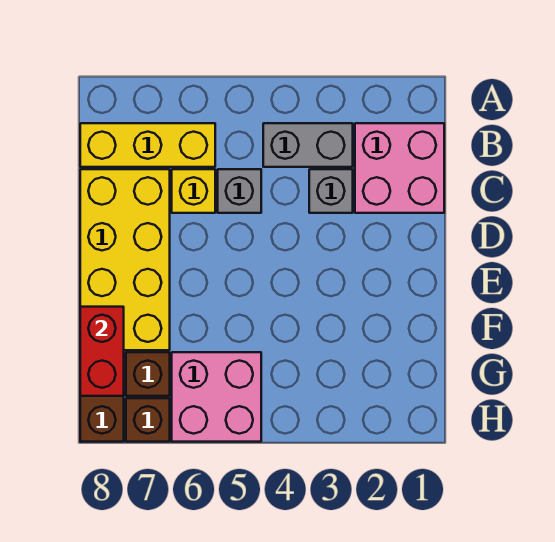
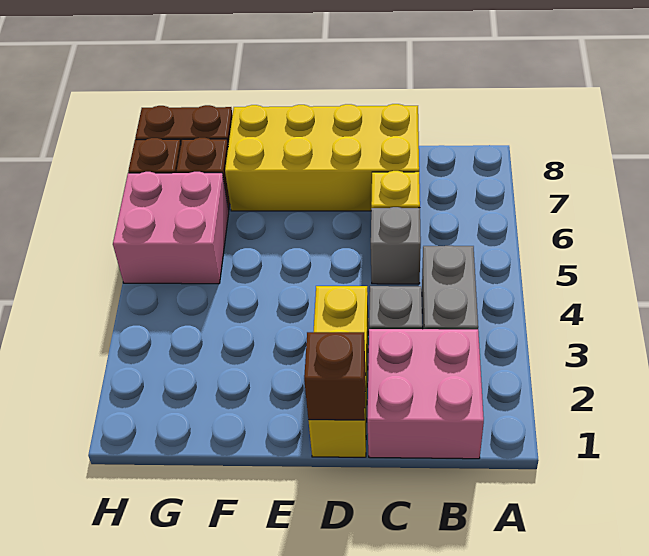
yellow brick B6:B8 level 1 -> yellow brick D1:D3 level 1
none -> brown brick D1 level 2
red brick F8:G8 level 2 -> none

